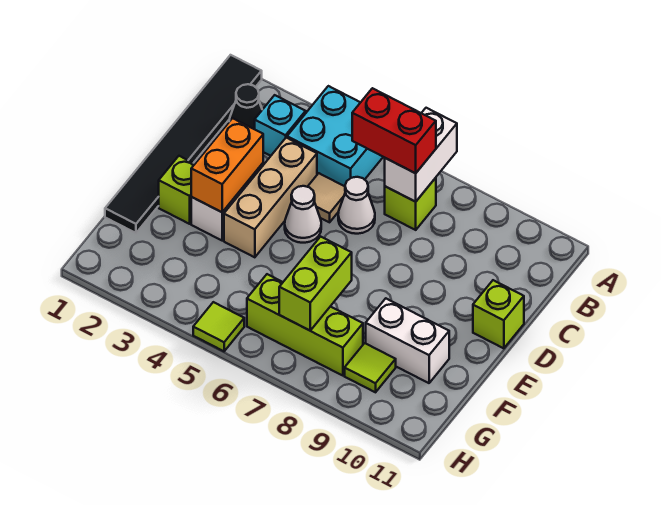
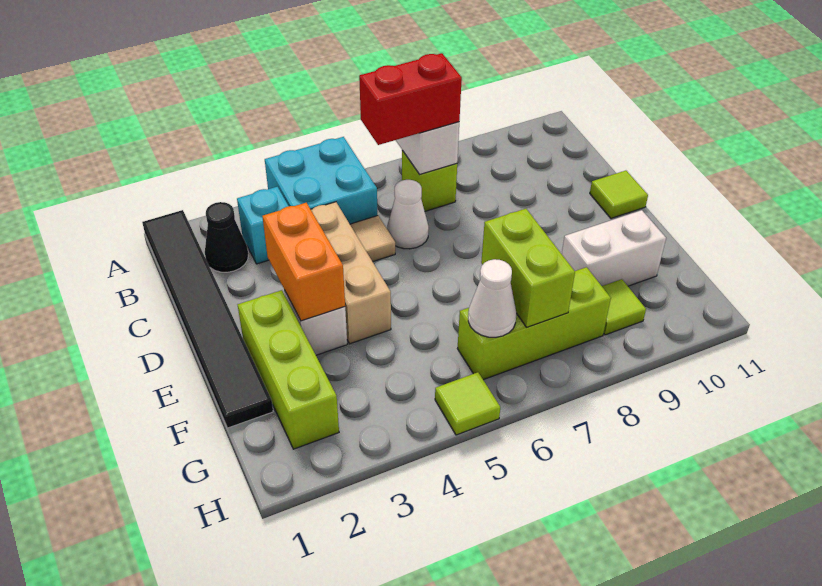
white cone D5 level 1 -> white cone G6 level 2
lime brick D11 level 1 -> lime tile D11 level 1
lime brick E2 level 1 -> lime brick E2:G2 level 1

